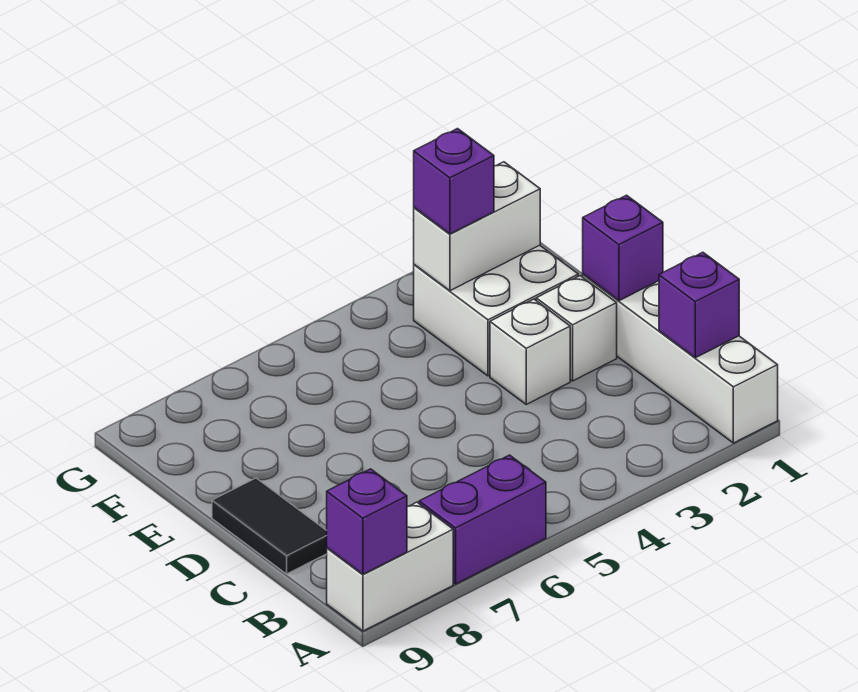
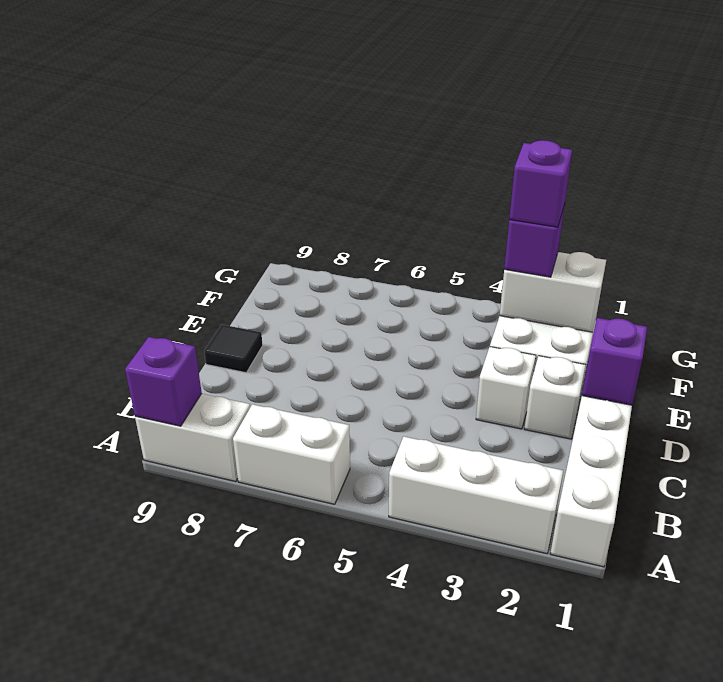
none -> white brick A2:A4 level 1
purple brick A6:A7 level 1 -> white brick A6:A7 level 1
purple brick B1 level 2 -> purple brick F3 level 4
black tile C9:D9 level 1 -> black tile D9 level 1

